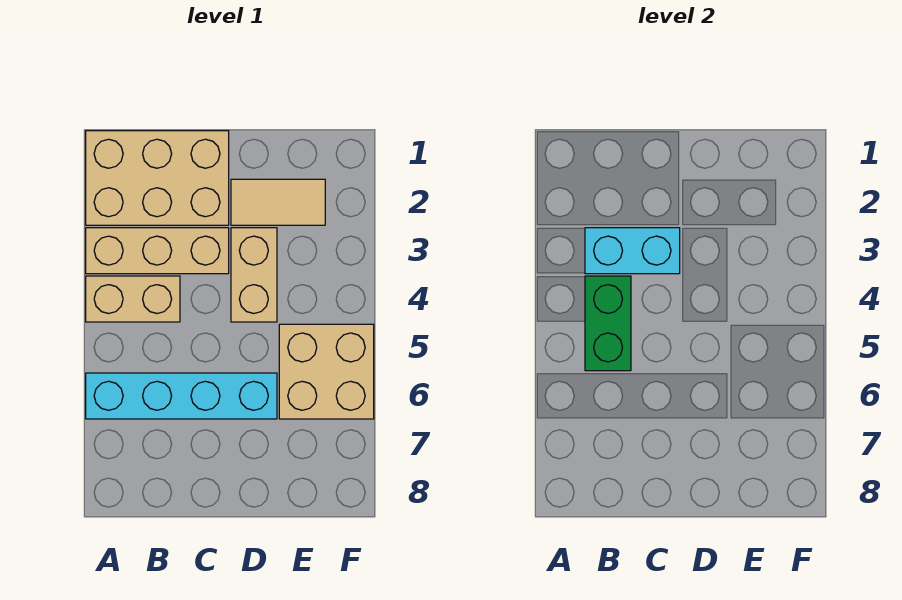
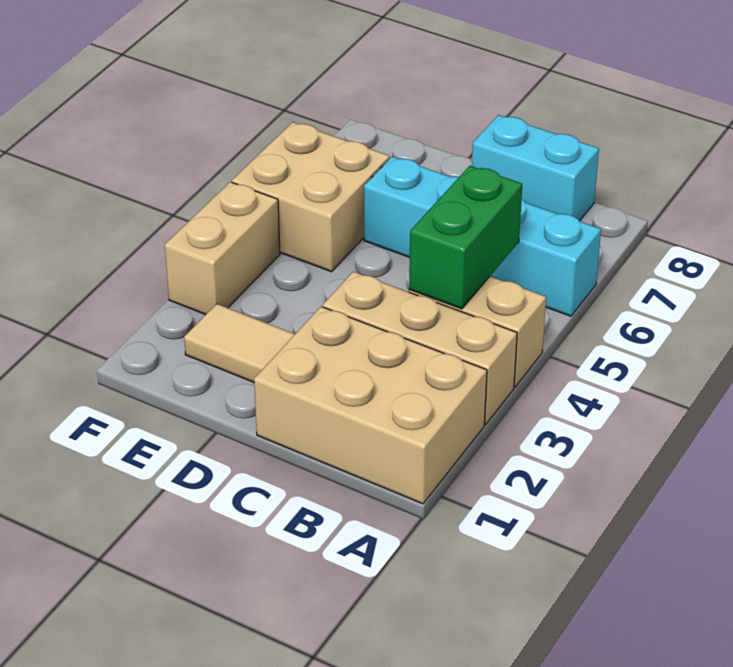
cyan brick B3:C3 level 2 -> cyan brick B8:C8 level 1
tan brick D3:D4 level 1 -> tan brick F3:F4 level 1

